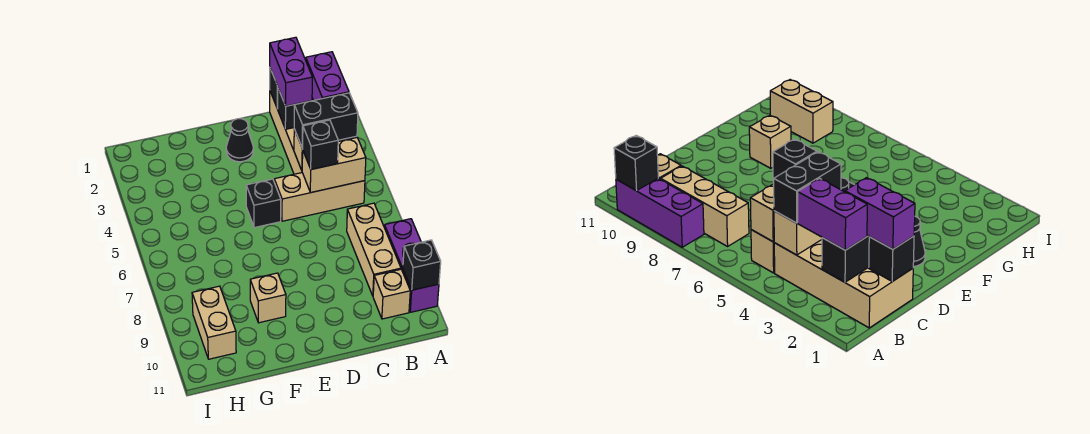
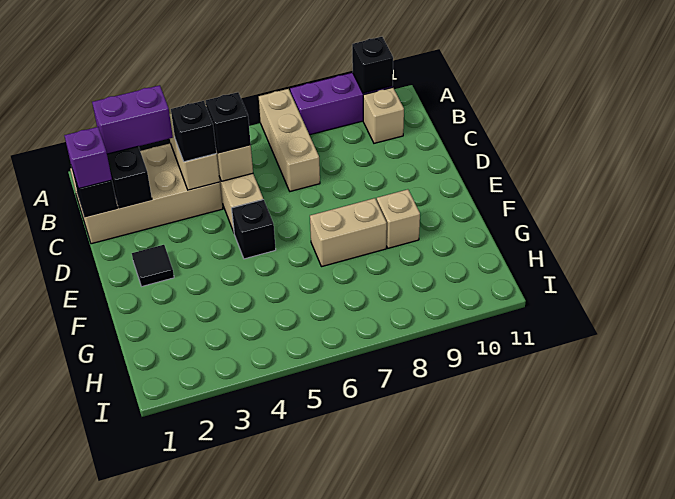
black brick B4:C4 level 3 -> black brick C4 level 3
tan brick B7:B9 level 1 -> tan brick A7:C7 level 1
purple brick C1:C2 level 3 -> purple brick C1 level 3
black cone E2 level 1 -> black tile E2 level 1
tan brick H9:H10 level 1 -> tan brick F7:F8 level 1

